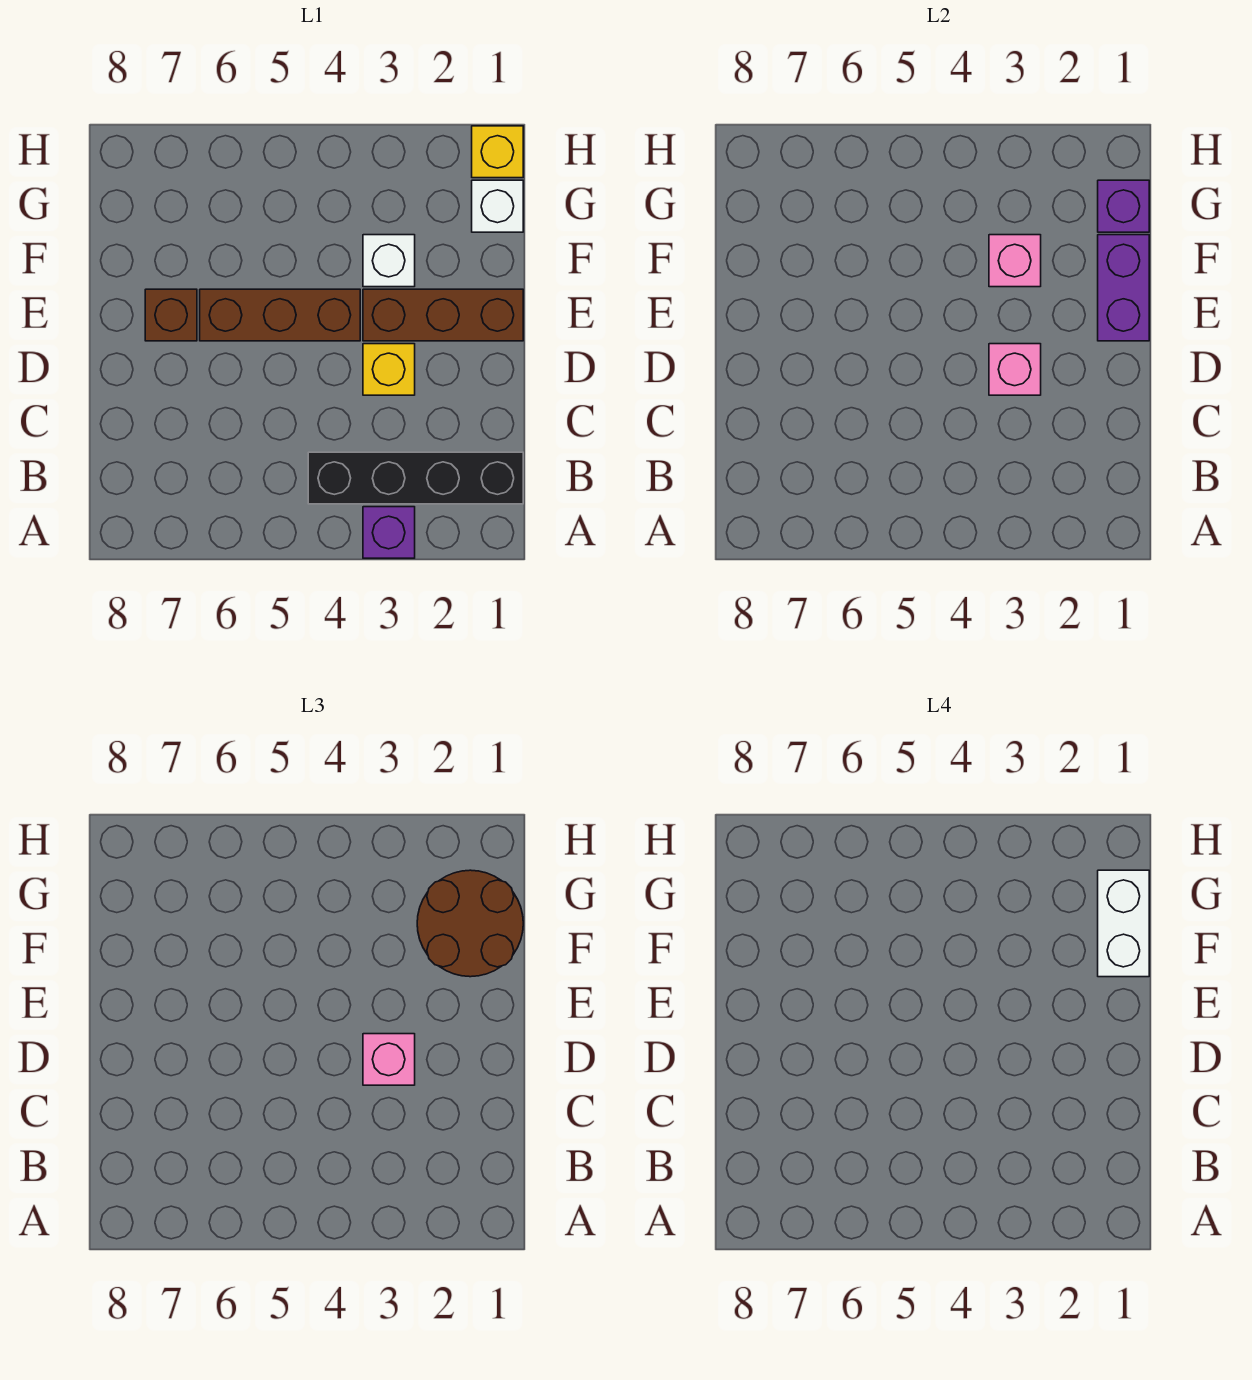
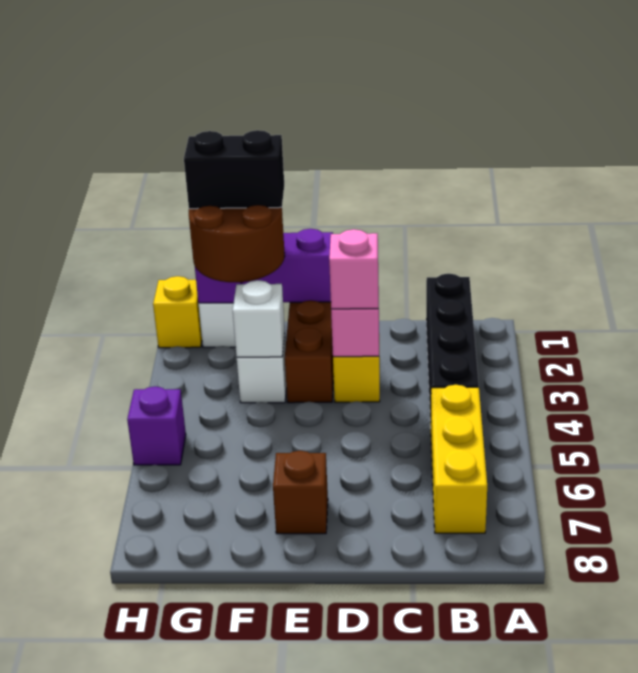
purple brick A3 level 1 -> purple brick H5 level 1
none -> yellow brick B5:B7 level 1
brown brick E4:E6 level 1 -> none
white brick F1:G1 level 4 -> black brick F1:G1 level 4
pink brick F3 level 2 -> white brick F3 level 2

